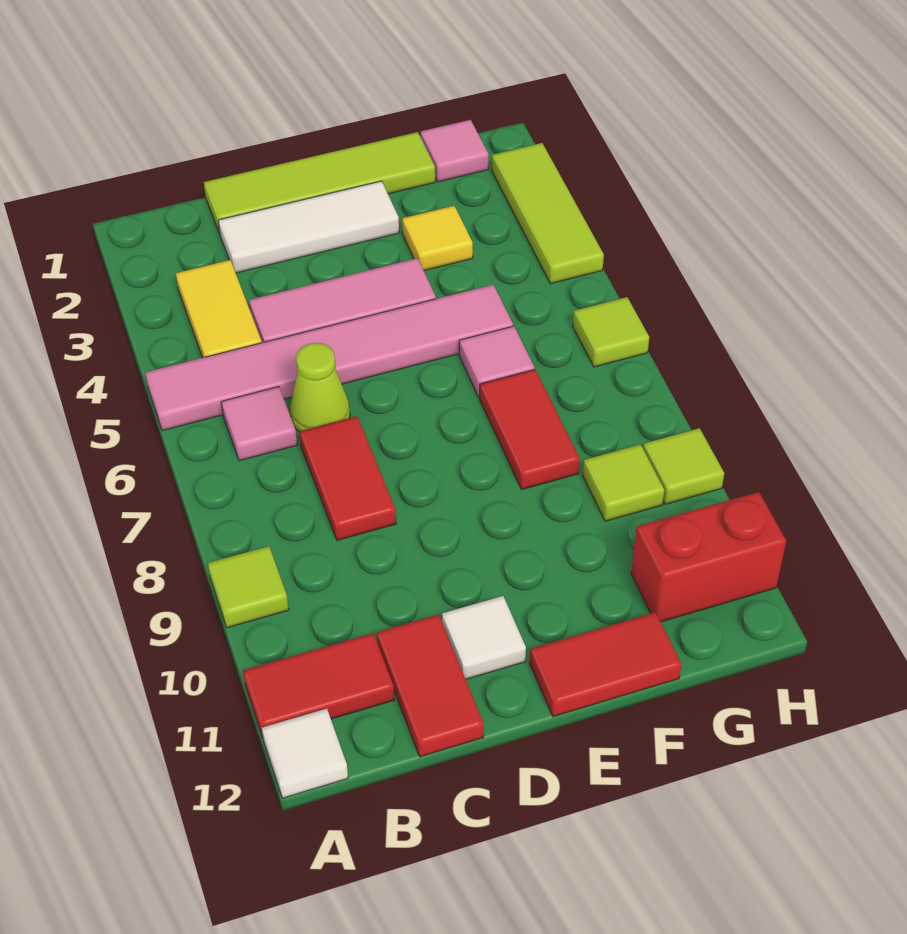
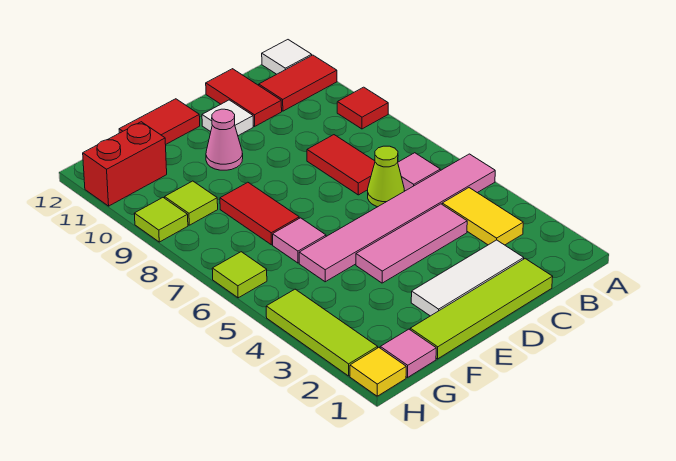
lime tile A9 level 1 -> red tile A9 level 1
none -> pink cone E10 level 1
yellow tile F3 level 1 -> yellow tile H1 level 1

